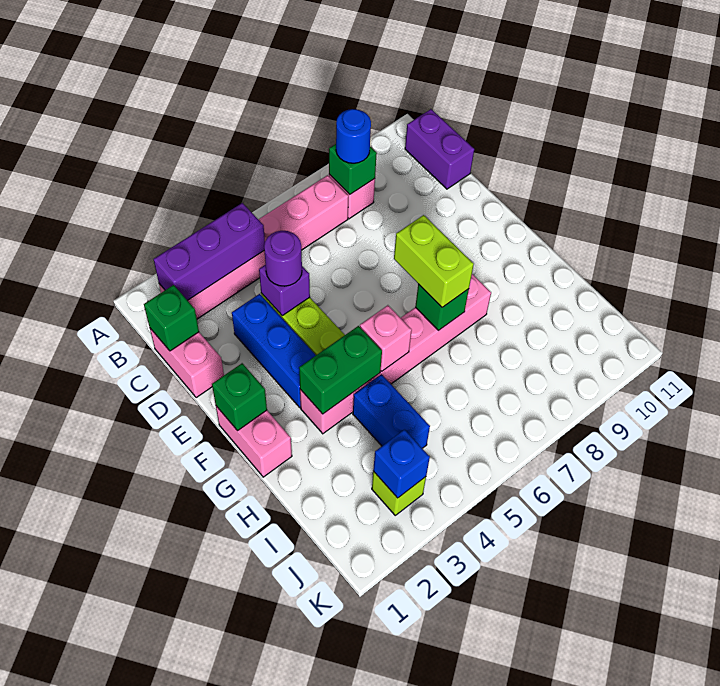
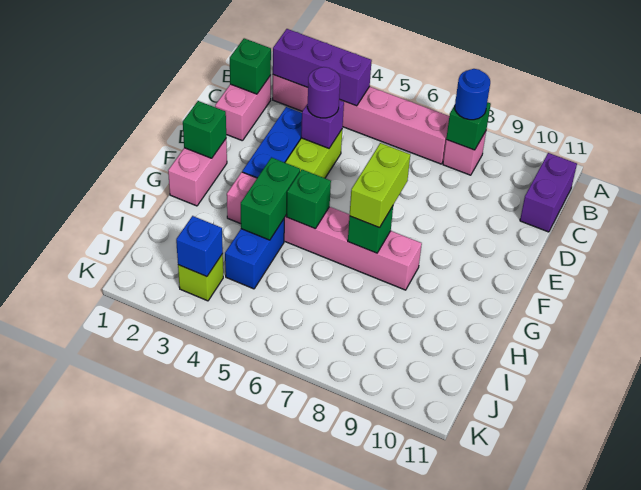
green brick G3:G4 level 2 -> green brick G4:H4 level 2
pink brick G5 level 2 -> green brick G5 level 2

